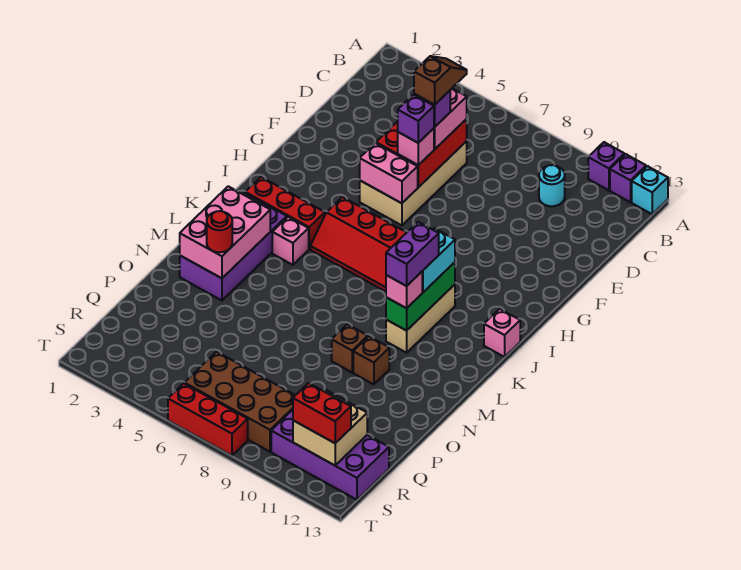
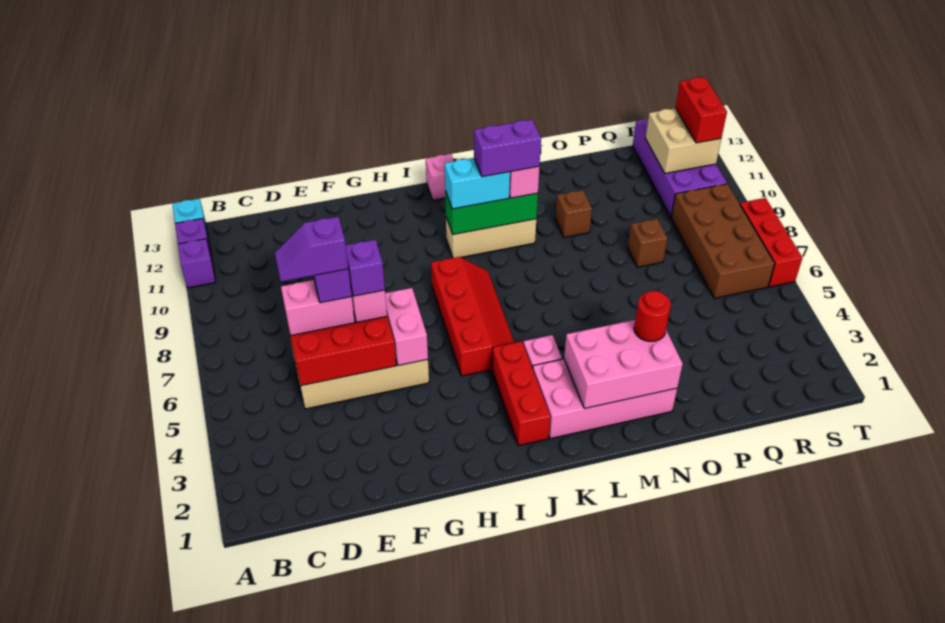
cyan round brick C10 level 1 -> none
brown slope D6:E6 level 5 top E -> purple slope D6:E6 level 5 top E
purple brick K2:N3 level 1 -> pink brick K2:N3 level 1
brown brick N9 level 1 -> brown brick P8 level 1

